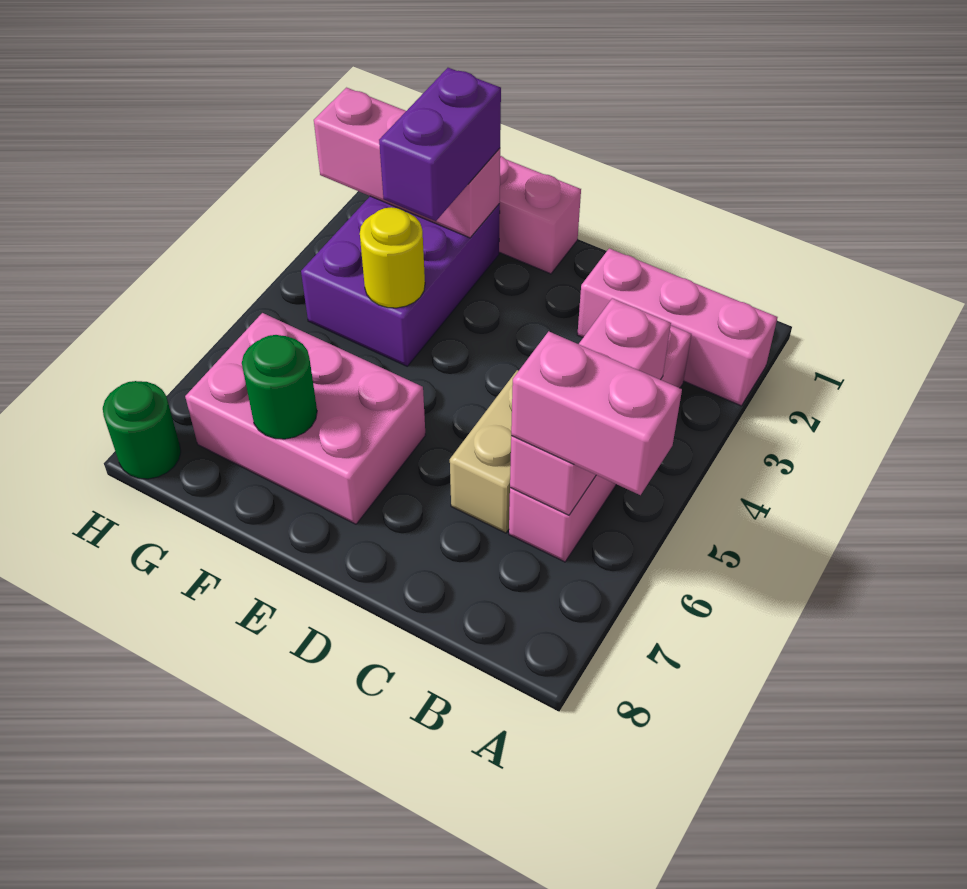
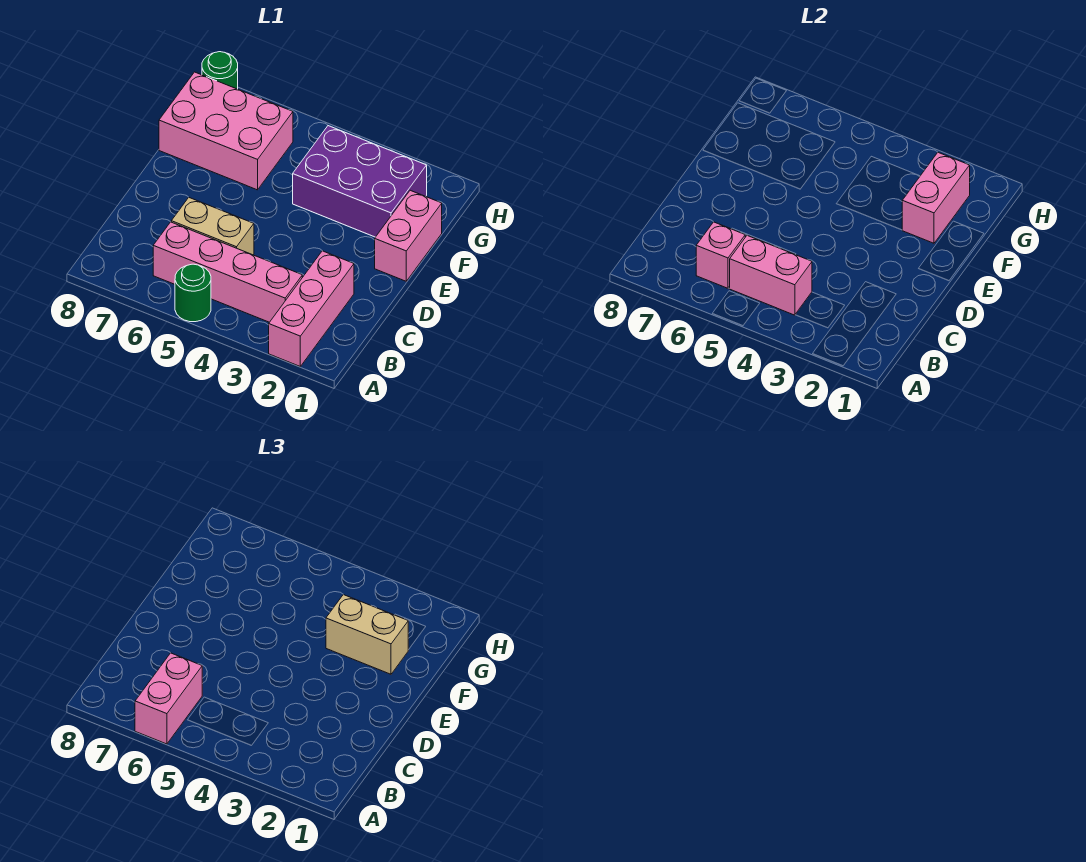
pink brick E6:G7 level 1 -> pink brick F6:G8 level 1
pink brick F2:H2 level 2 -> pink brick F2:G2 level 2
purple brick F2:F3 level 3 -> tan brick F2:F3 level 3
yellow round brick F4 level 2 -> none
green round brick F7 level 2 -> green round brick A5 level 1

